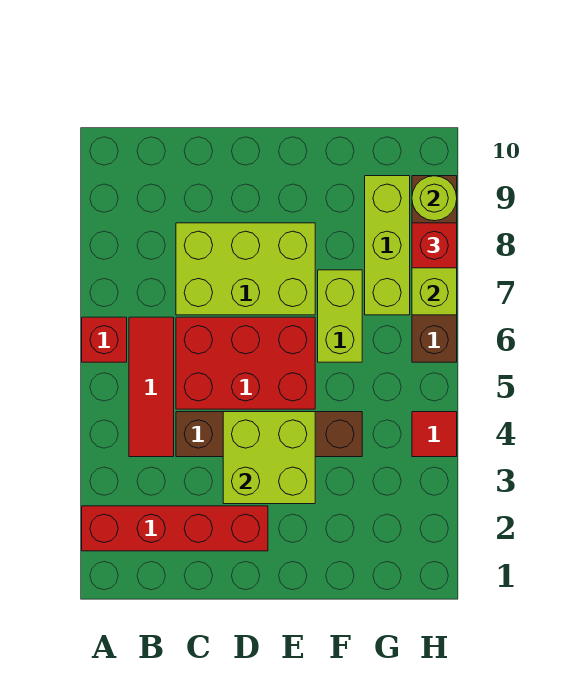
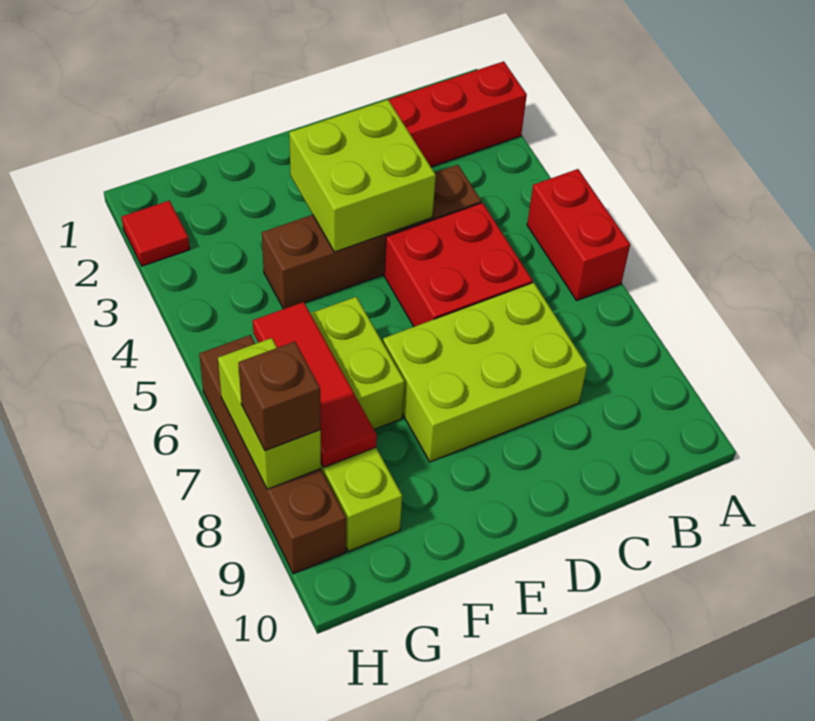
red brick A6 level 1 -> red brick A5:A6 level 1
red tile B4:B6 level 1 -> red tile G6:G8 level 2
red brick C5:E6 level 1 -> red brick C5:D6 level 1
red tile H4 level 1 -> red tile H2 level 1
red brick H8 level 3 -> brown brick H8 level 3
lime round brick H9 level 2 -> none

